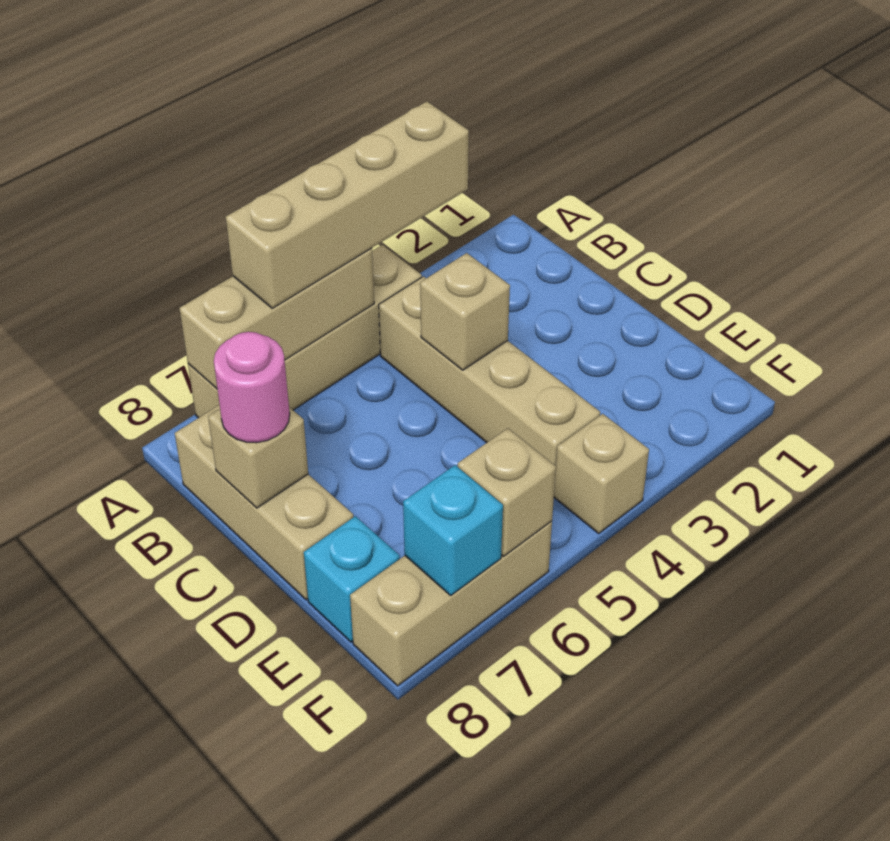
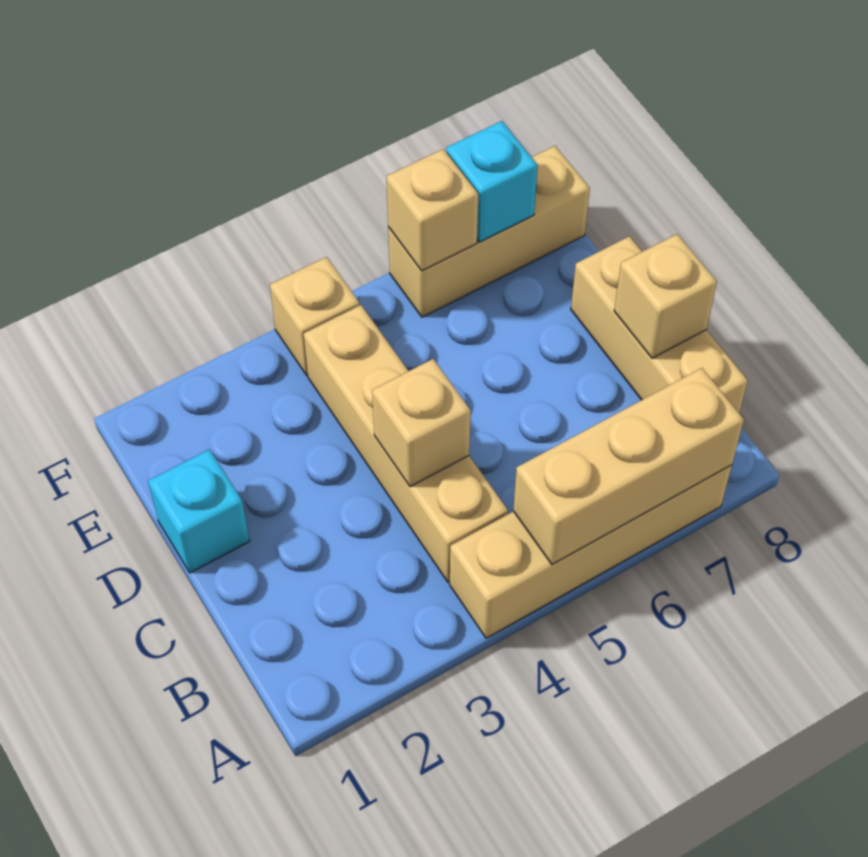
tan brick A3:A6 level 3 -> none
pink round brick C8 level 3 -> none
cyan brick E8 level 1 -> cyan brick D1 level 1

